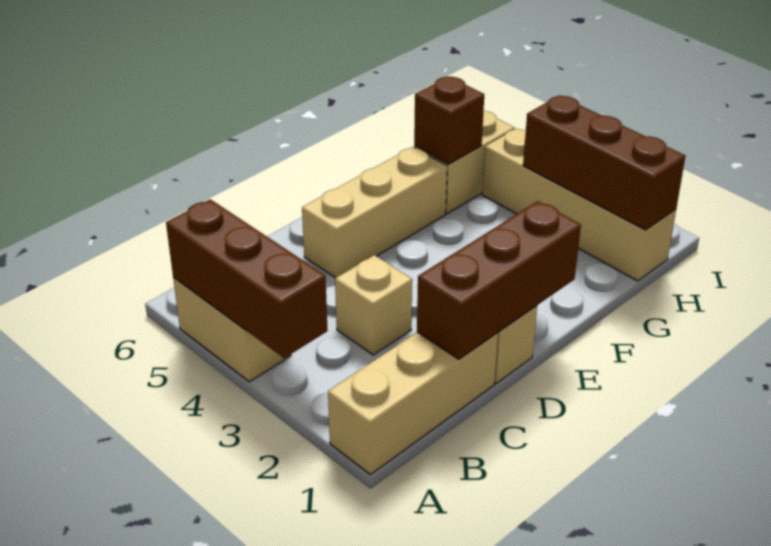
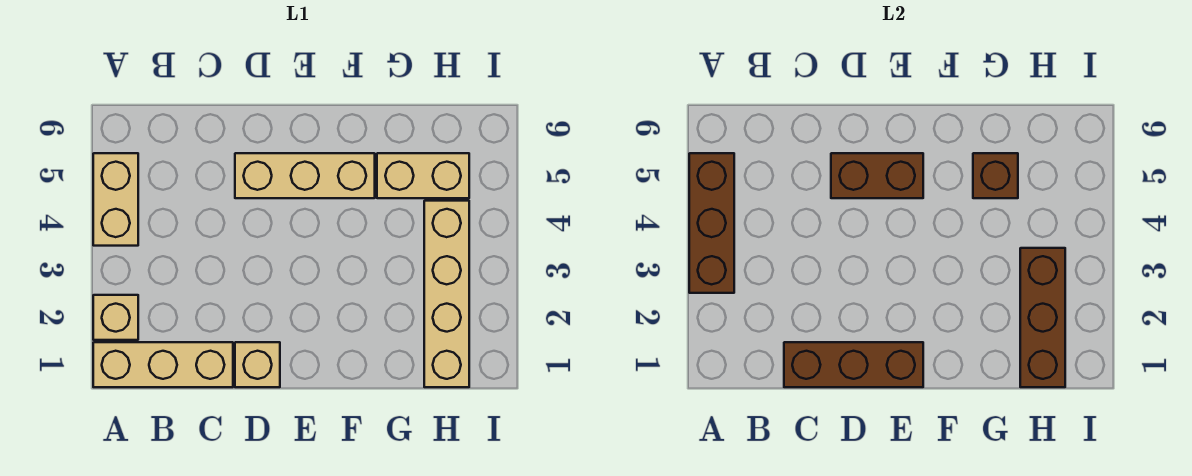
tan brick C3 level 1 -> tan brick A2 level 1
none -> brown brick D5:E5 level 2

